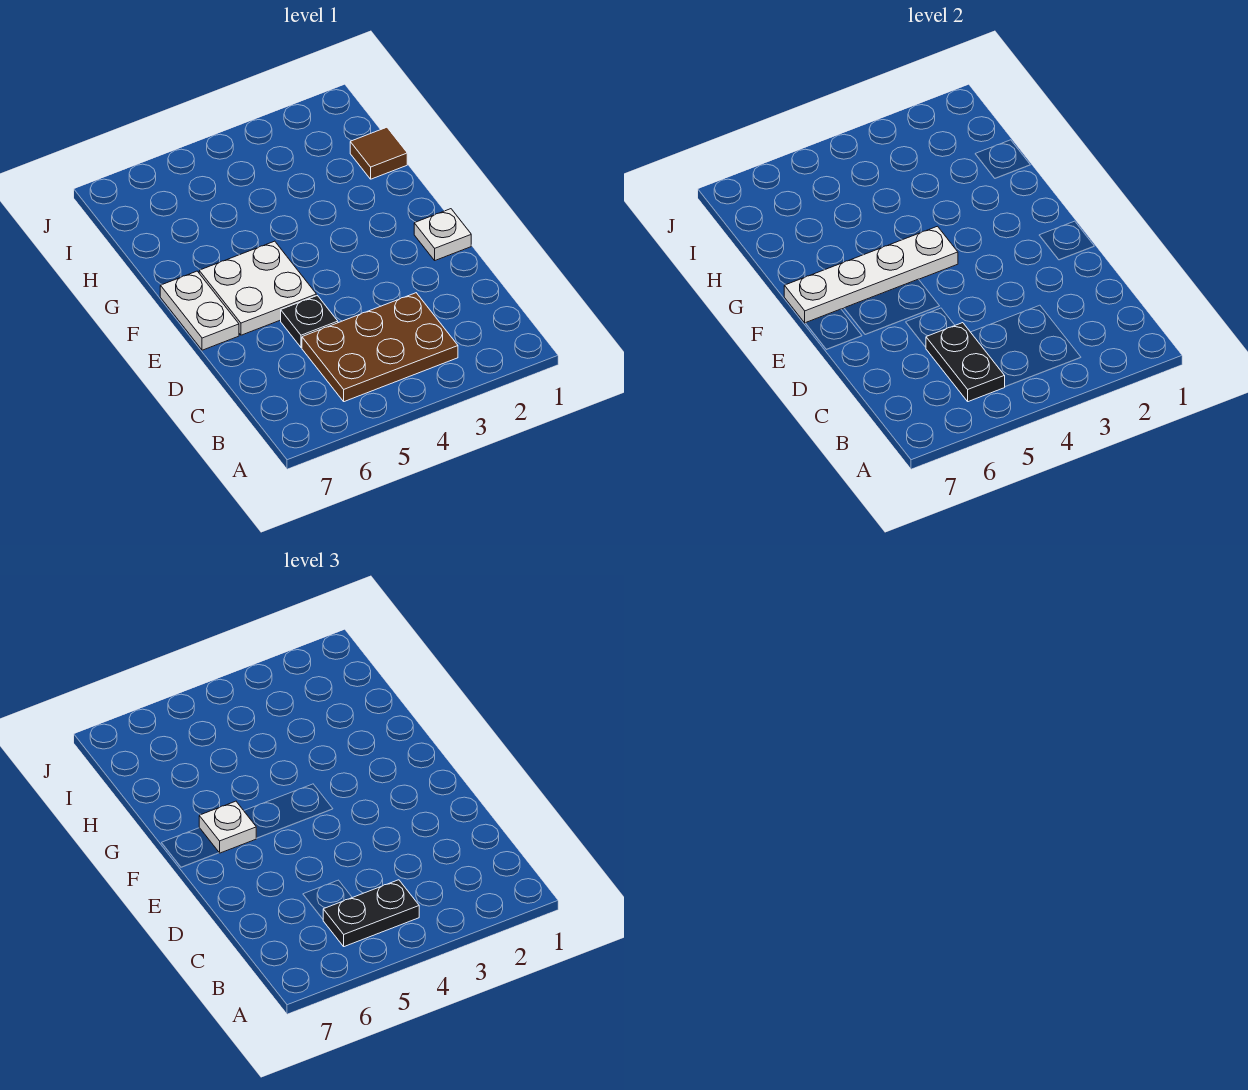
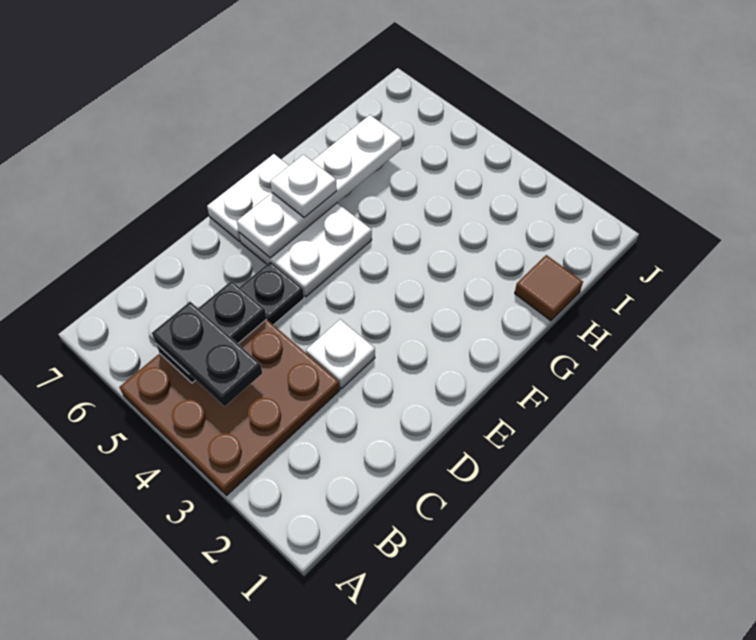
brown plate B3:C5 level 1 -> brown plate A3:C5 level 1
white plate E1 level 1 -> white plate D3 level 1
white plate F4:F7 level 2 -> white plate E6:H6 level 2

